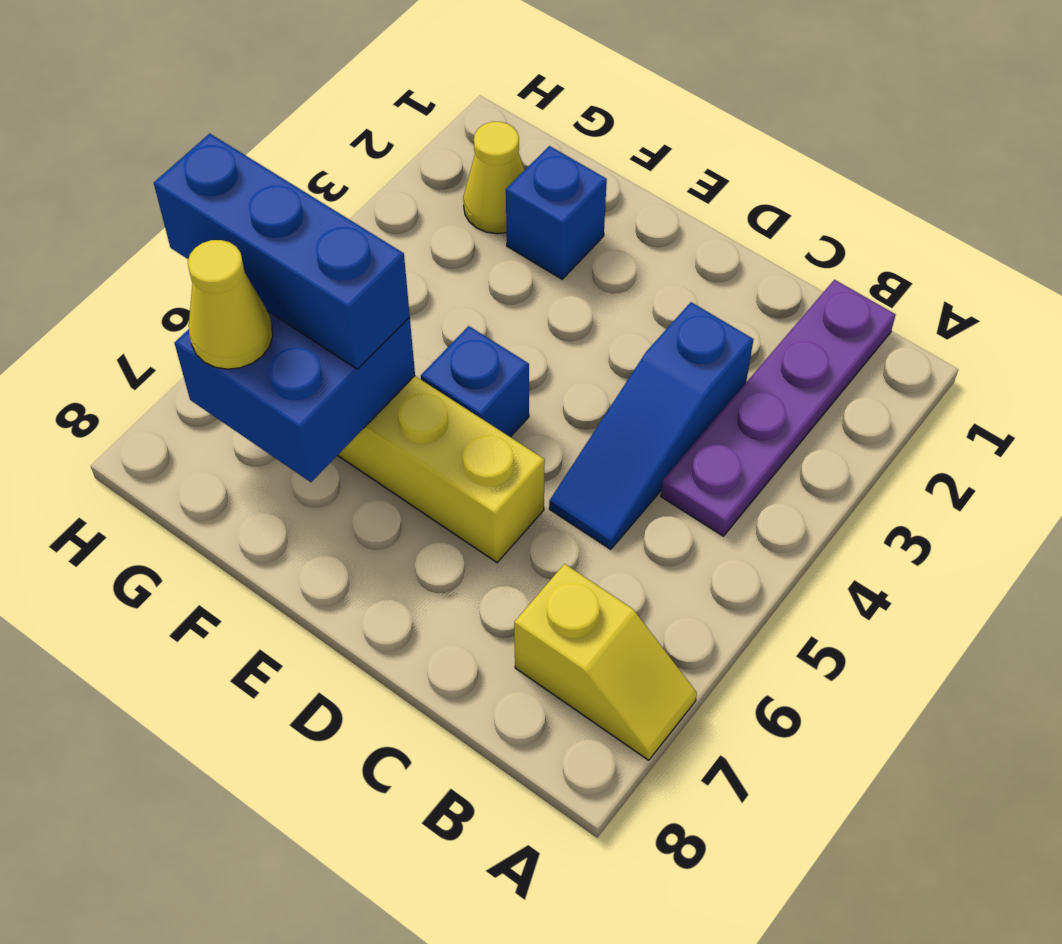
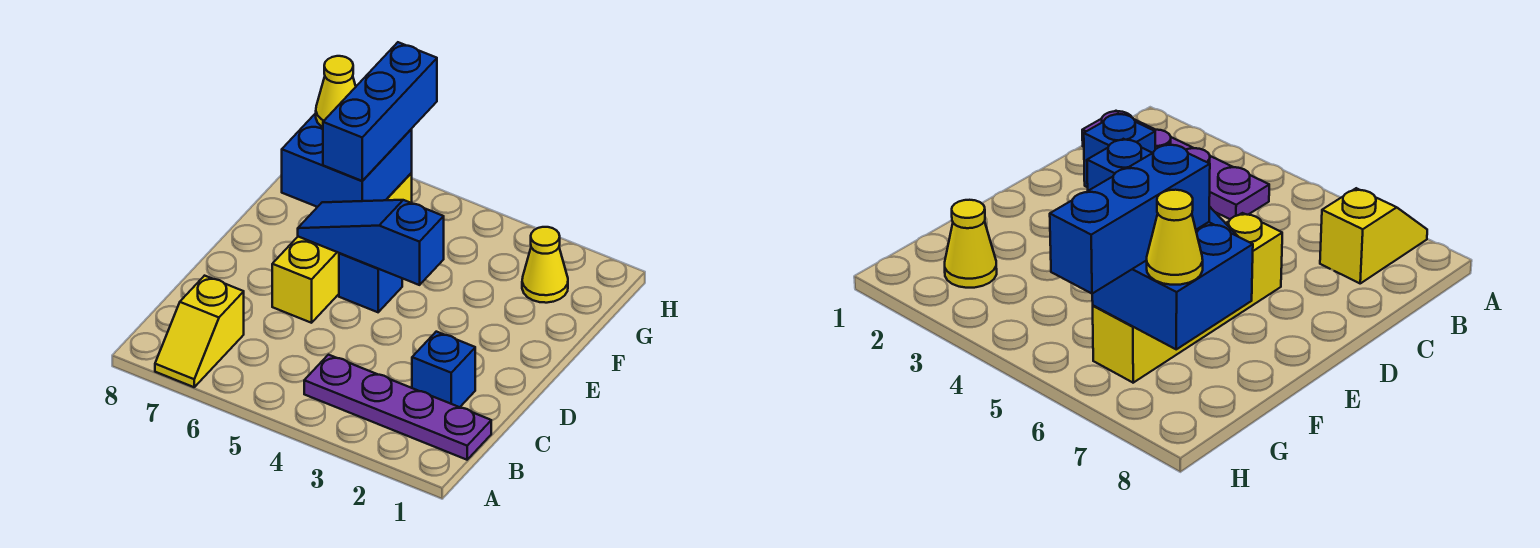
blue slope C3:C5 level 1 top 3 -> blue slope E4:E6 level 2 top 4
blue brick F2 level 1 -> blue brick C2 level 1

